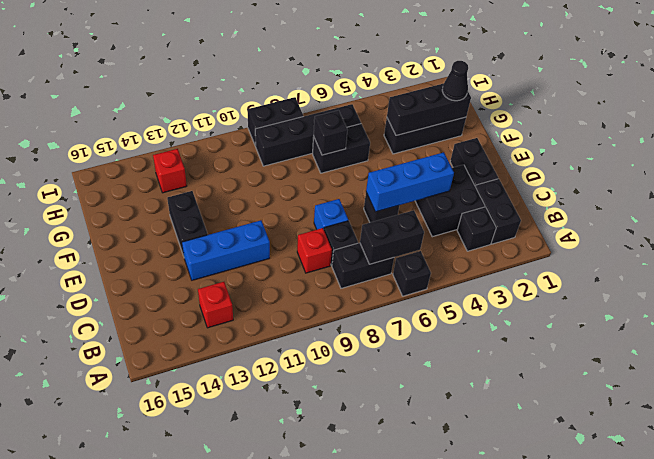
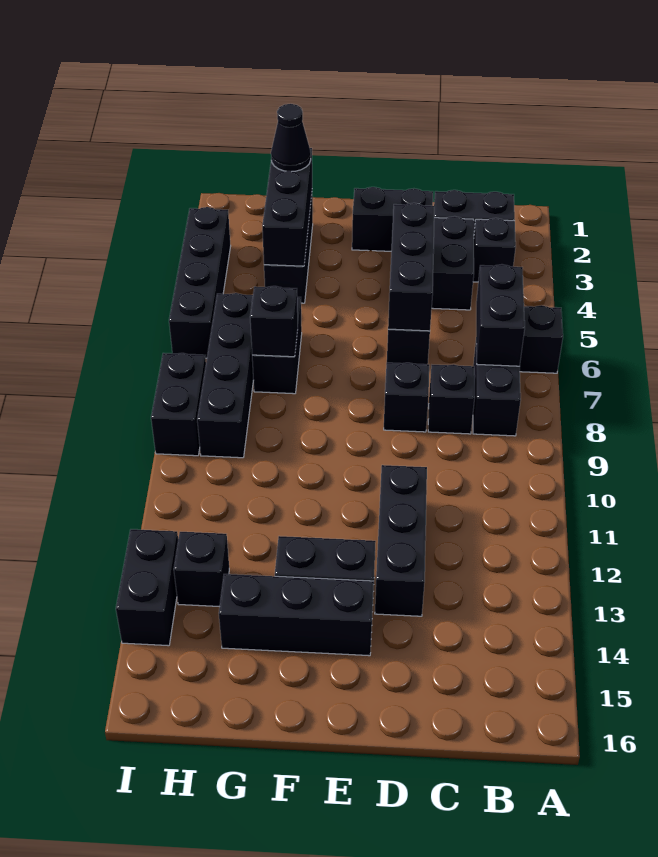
red brick B13 level 1 -> none
red brick C9 level 1 -> none
blue brick D4:D6 level 2 -> black brick D4:D6 level 2
blue brick D8 level 1 -> black brick D8 level 1
blue brick D11:D13 level 1 -> black brick D11:D13 level 1
none -> black brick E14:G14 level 1
red brick H13 level 1 -> black brick H13 level 1
none -> black brick I3:I6 level 1
none -> black brick I13:I14 level 1

